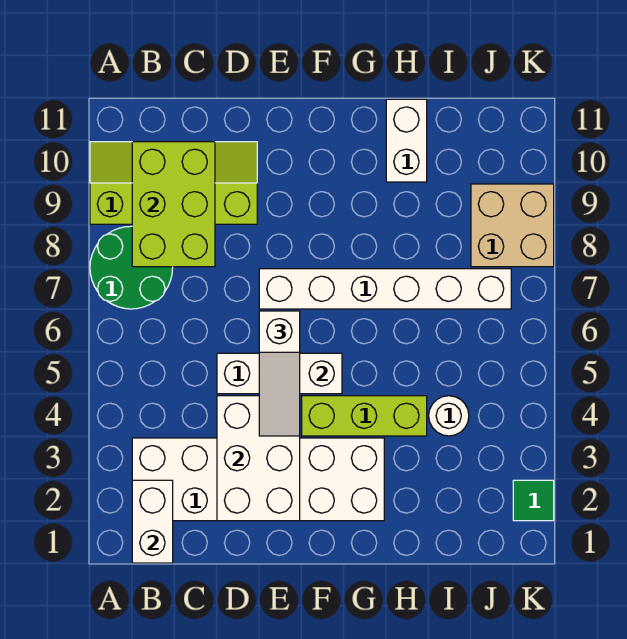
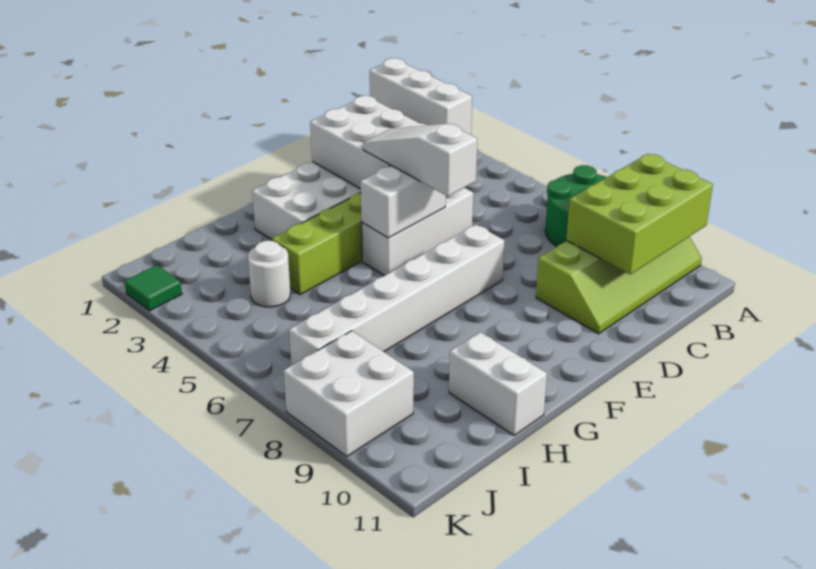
white brick B1:B2 level 2 -> white brick B1:B3 level 2
lime brick B8:C10 level 2 -> lime brick A9:C10 level 2
tan brick J8:K9 level 1 -> white brick J8:K9 level 1

